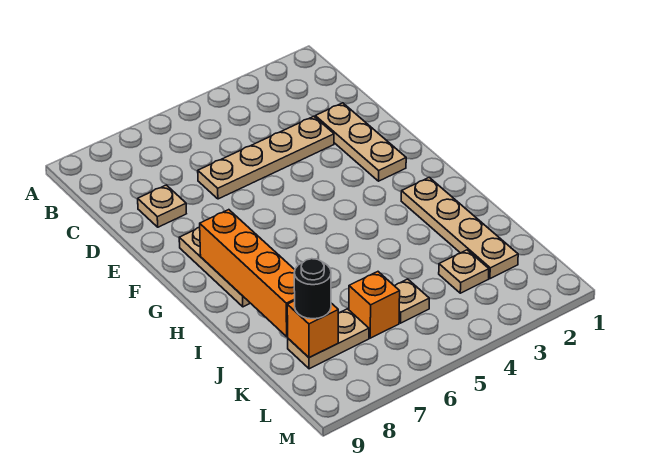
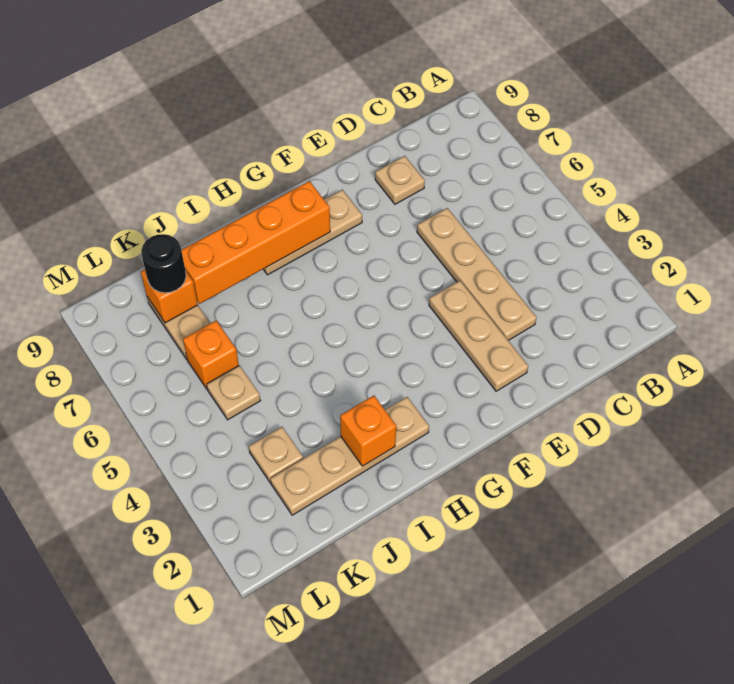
tan plate D2:F2 level 1 -> tan plate E2:E4 level 1
none -> orange brick I2 level 2

